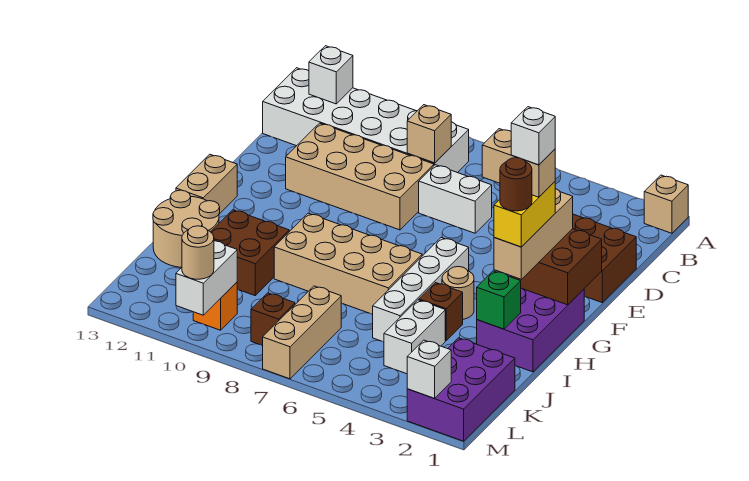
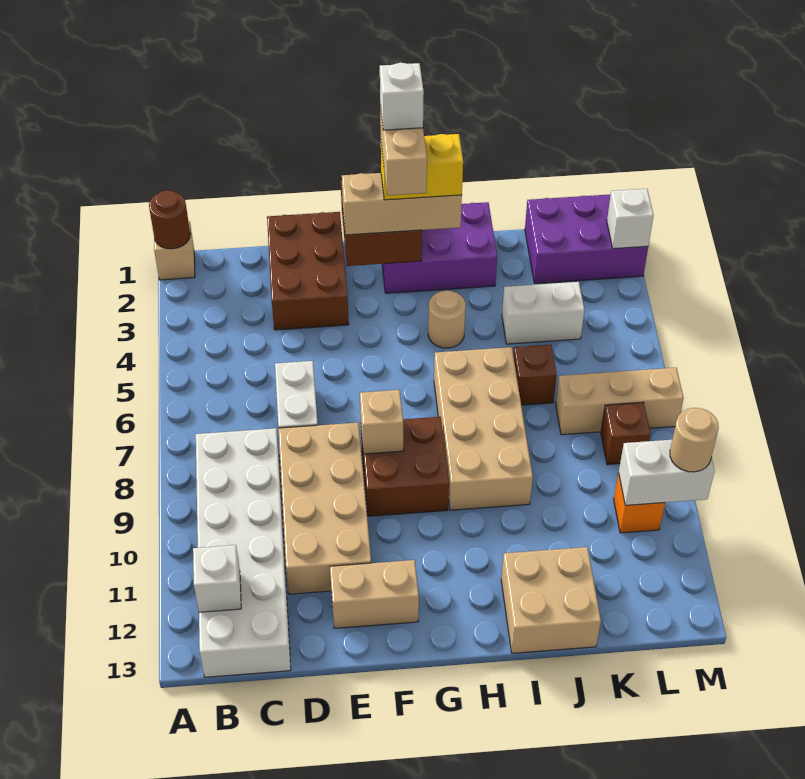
tan brick C8 level 2 -> tan brick F8 level 2
white brick G5:J5 level 1 -> none
tan brick G13:H13 level 1 -> tan brick E12:F12 level 1
brown round brick H2 level 5 -> brown round brick A1 level 2
green brick I2 level 2 -> none
brown brick I4 level 1 -> brown brick J6 level 1
brown brick I10:J11 level 1 -> brown brick F8:G9 level 1
tan round brick I12:J13 level 1 -> tan brick I12:J13 level 1

